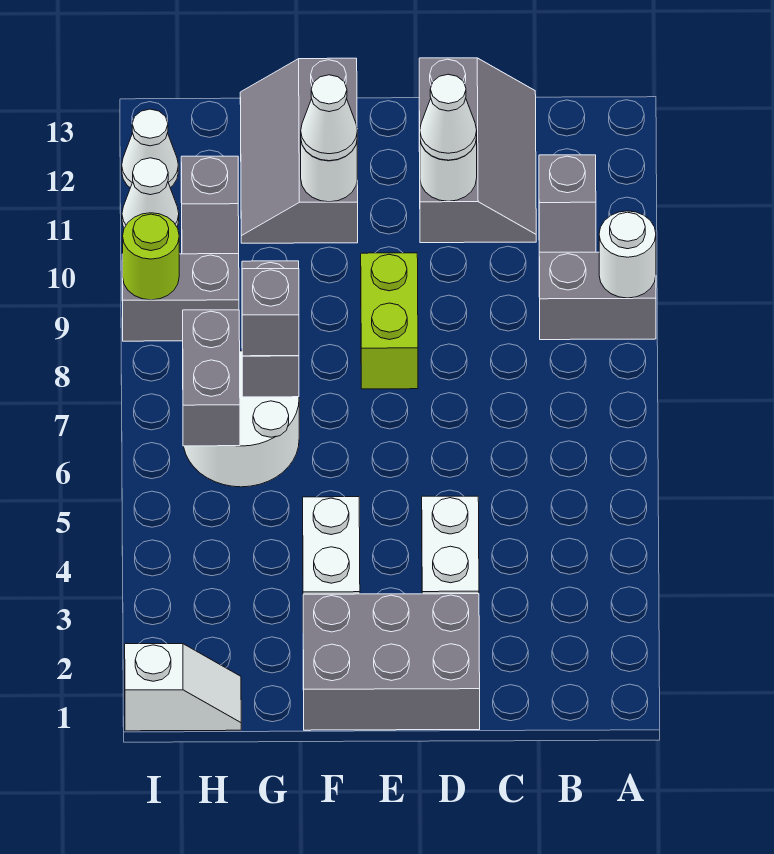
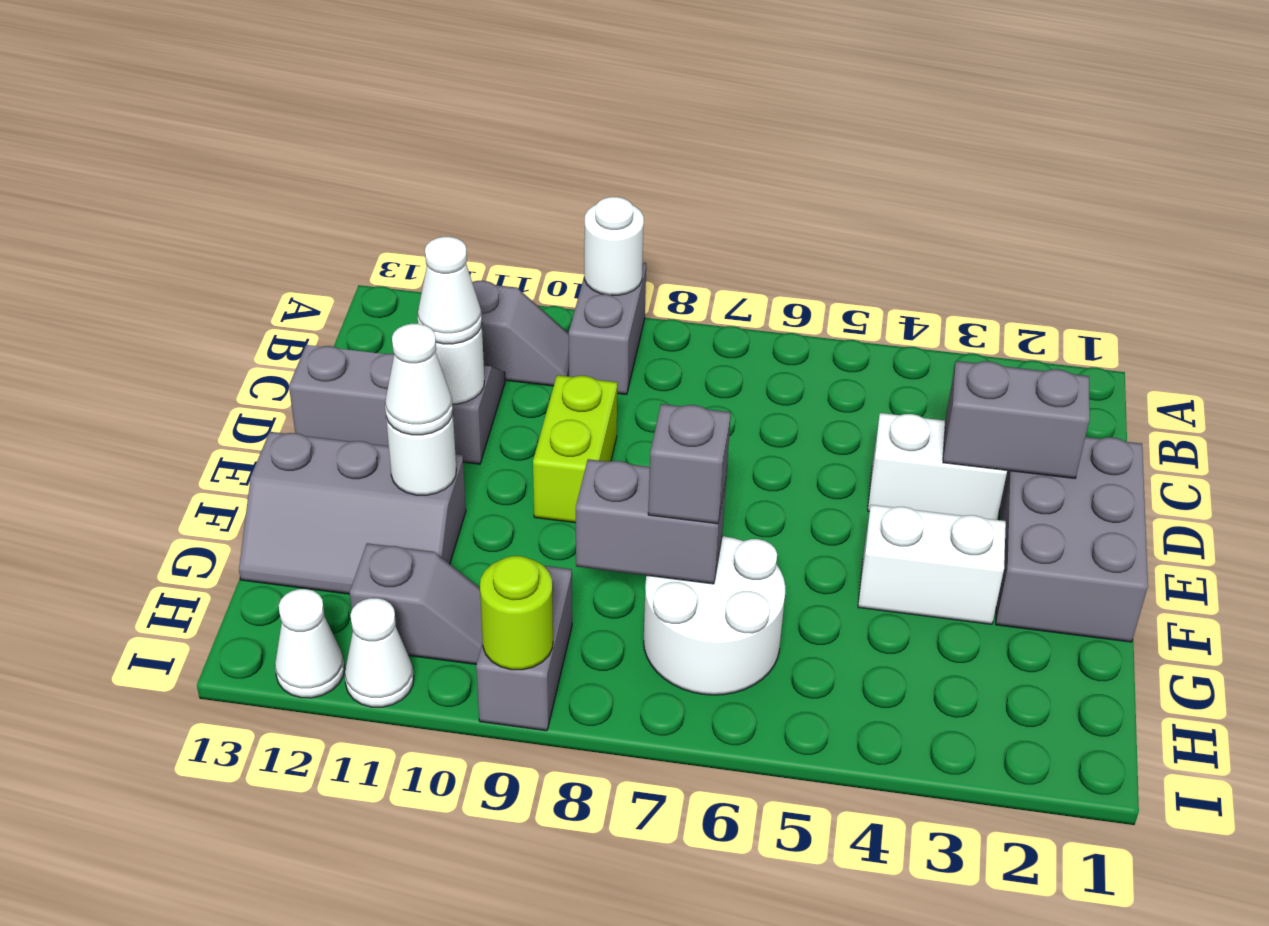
lime brick E8:E9 level 1 -> lime brick D9:E9 level 1
white slope H1:I1 level 1 top I -> none
grey brick H6:H7 level 2 -> grey brick D2:D3 level 2

